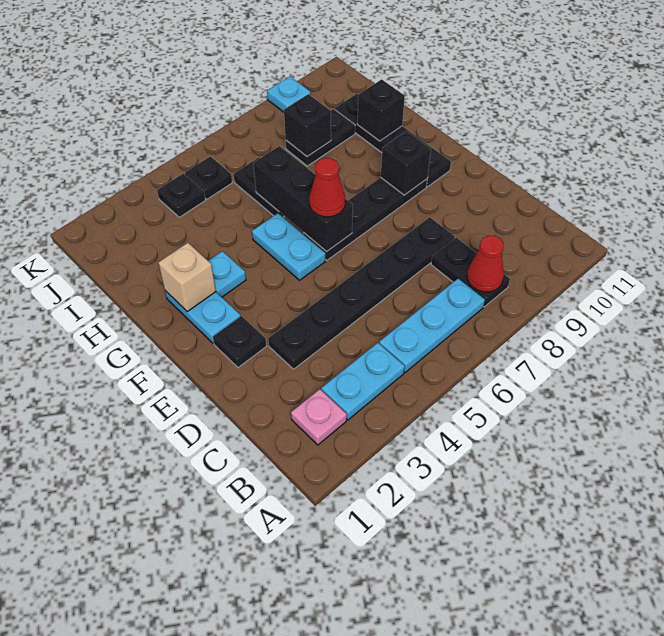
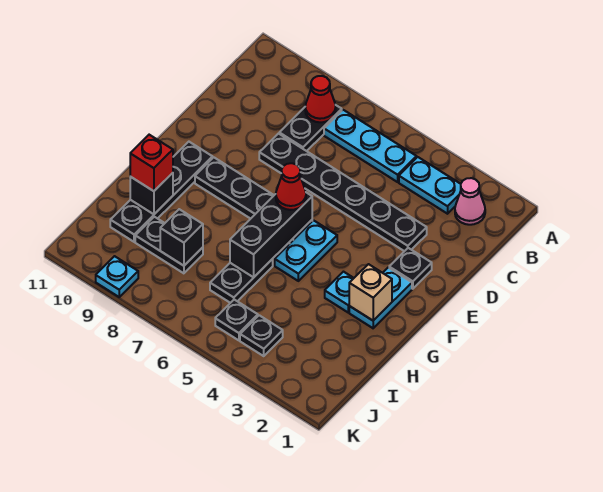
pink plate B2 level 1 -> pink cone B2 level 1
black brick F9 level 2 -> none
none -> red brick H10 level 3

